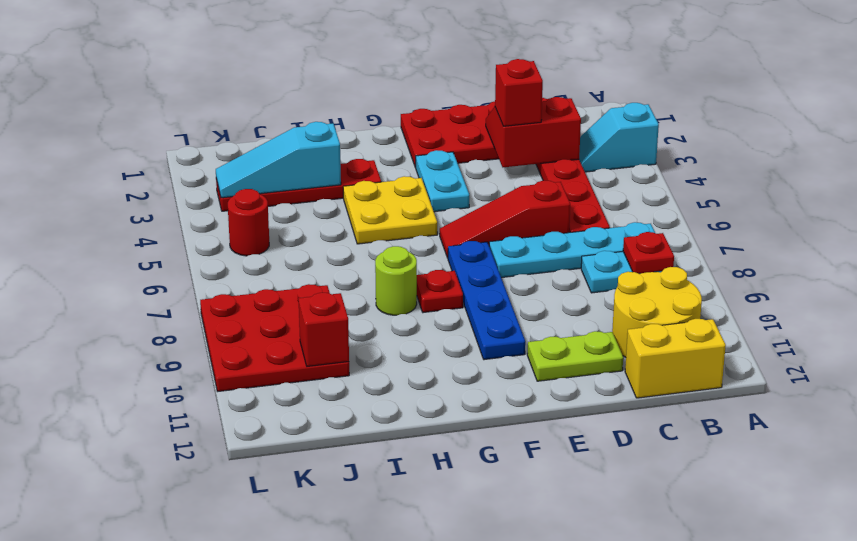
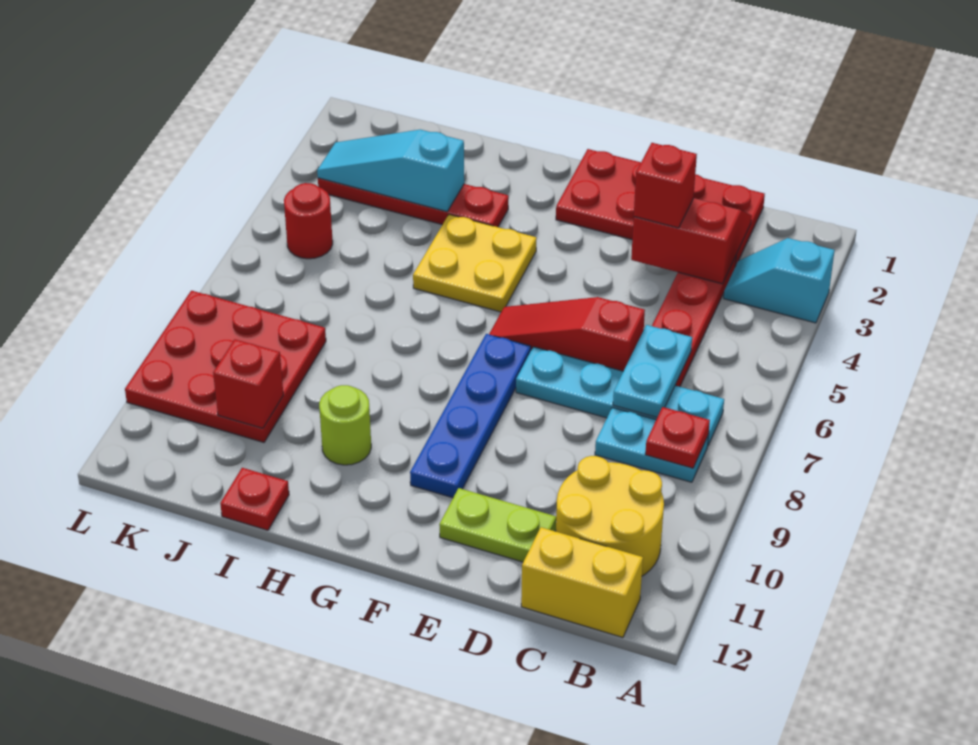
cyan plate F3:F4 level 1 -> cyan plate C6:C7 level 2
red plate G8 level 1 -> red plate I12 level 1
lime round brick H8 level 1 -> lime round brick H10 level 1

